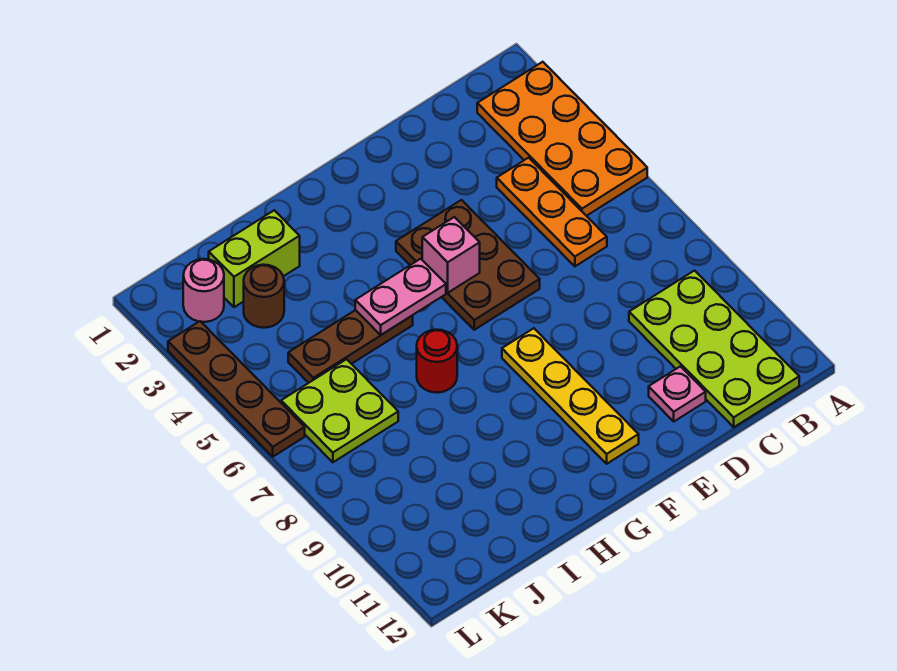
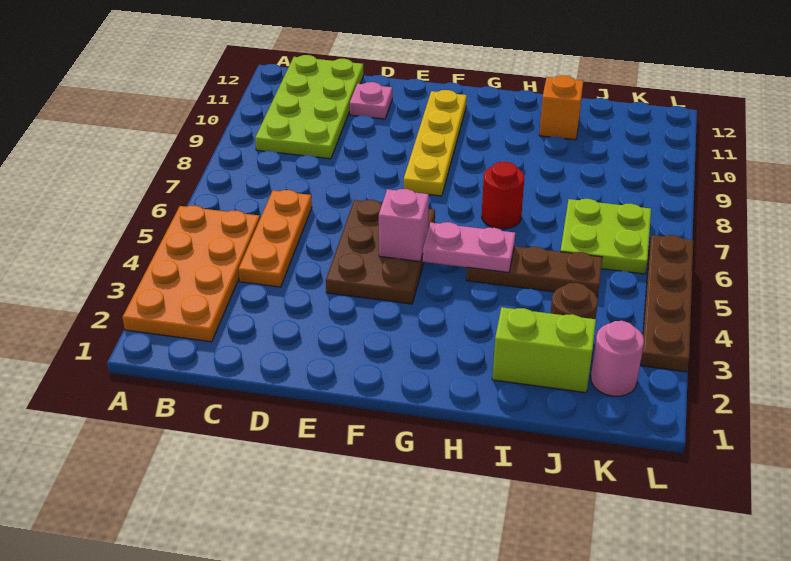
none -> orange brick I11 level 1

